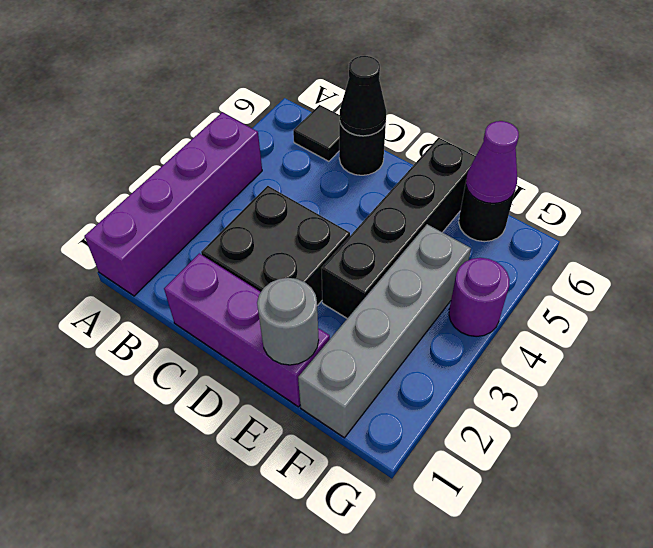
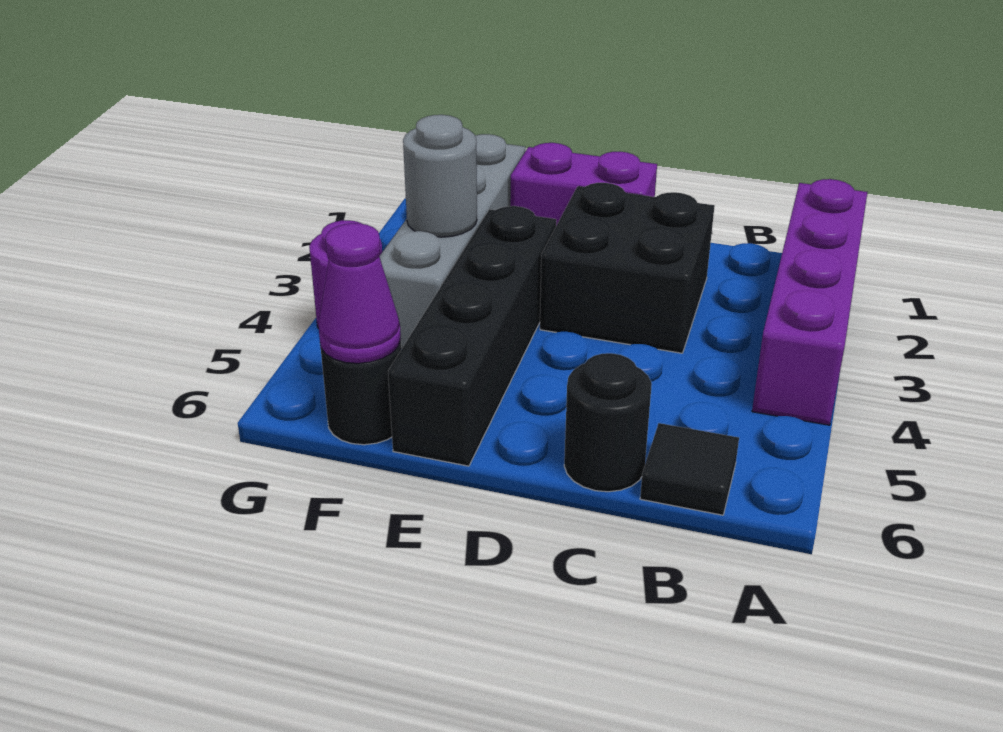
purple brick C1:E1 level 1 -> purple brick D1:E1 level 1
black cone C6 level 2 -> none
grey round brick E1 level 2 -> grey round brick F3 level 2

